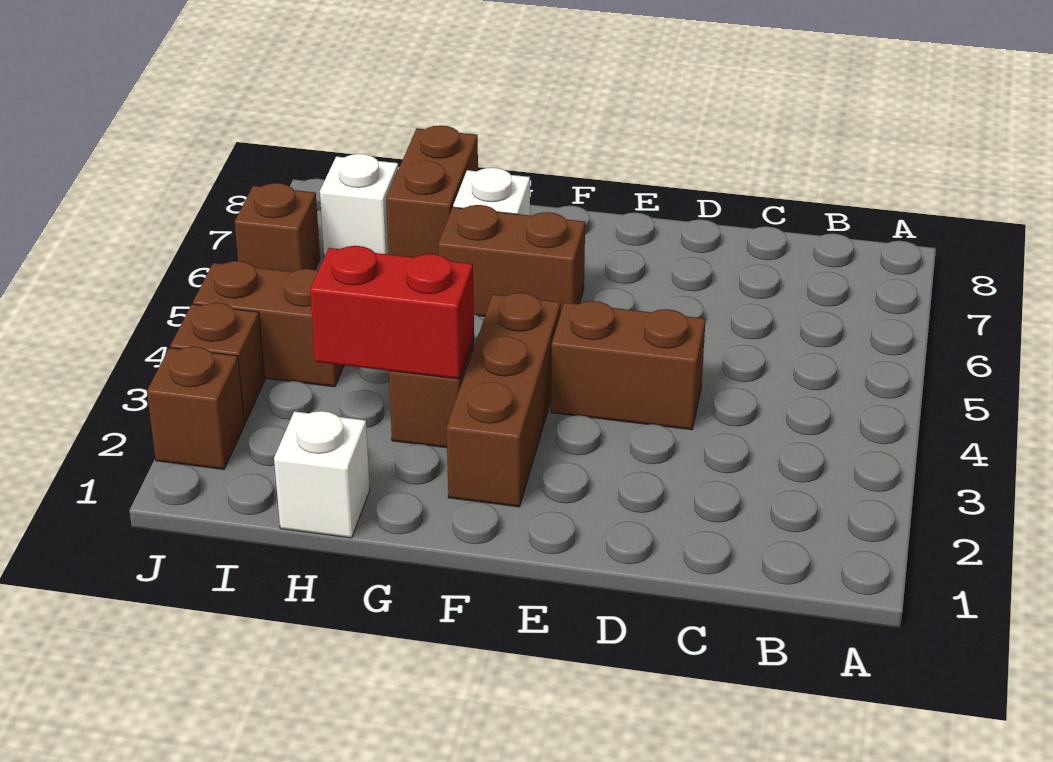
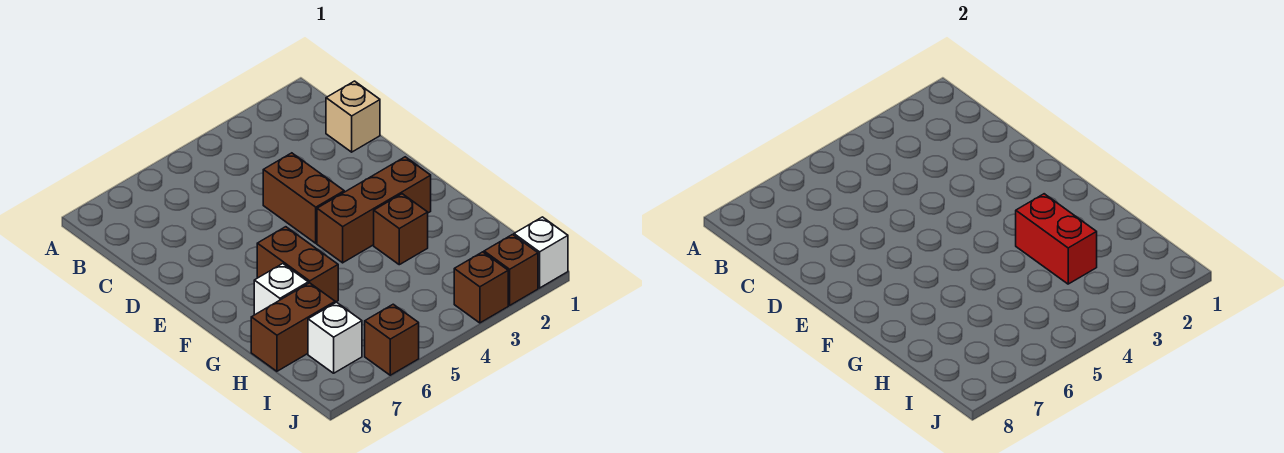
none -> tan brick C1 level 1
white brick H1 level 1 -> white brick J1 level 1
brown brick I4:J4 level 1 -> none

